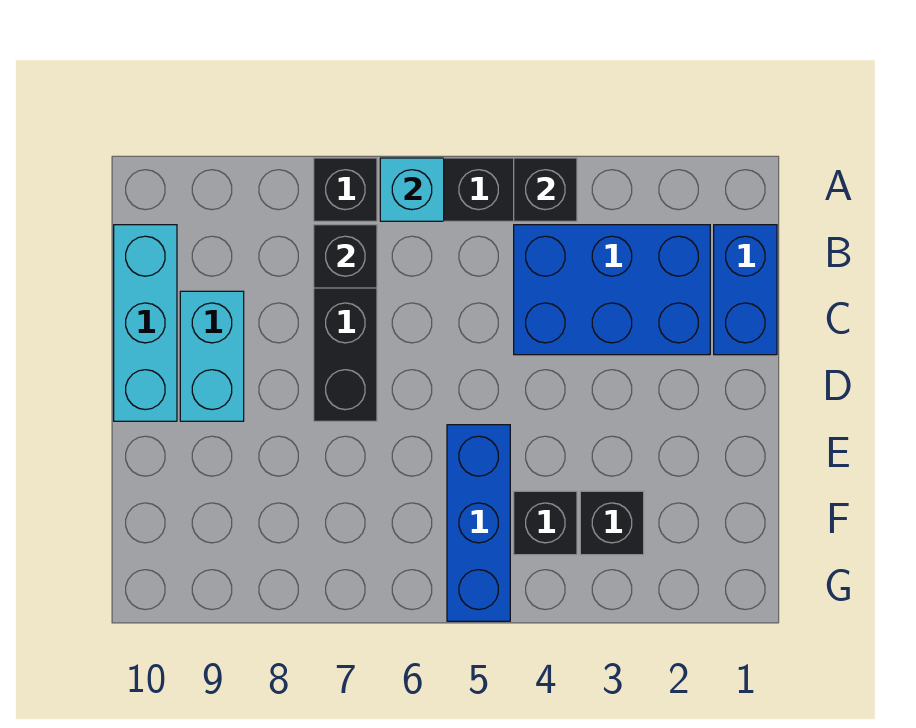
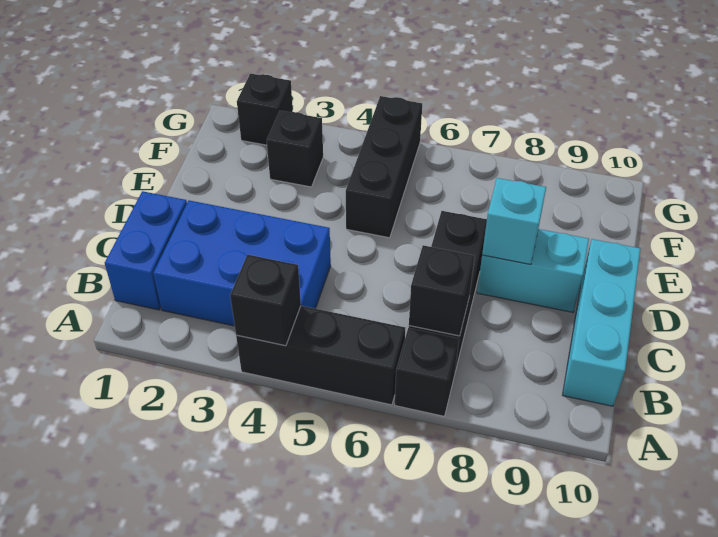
cyan brick A6 level 2 -> cyan brick D8 level 2
cyan brick C9:D9 level 1 -> cyan brick D8:D9 level 1
blue brick E5:G5 level 1 -> black brick E5:G5 level 1
black brick F4 level 1 -> black brick G2 level 1

